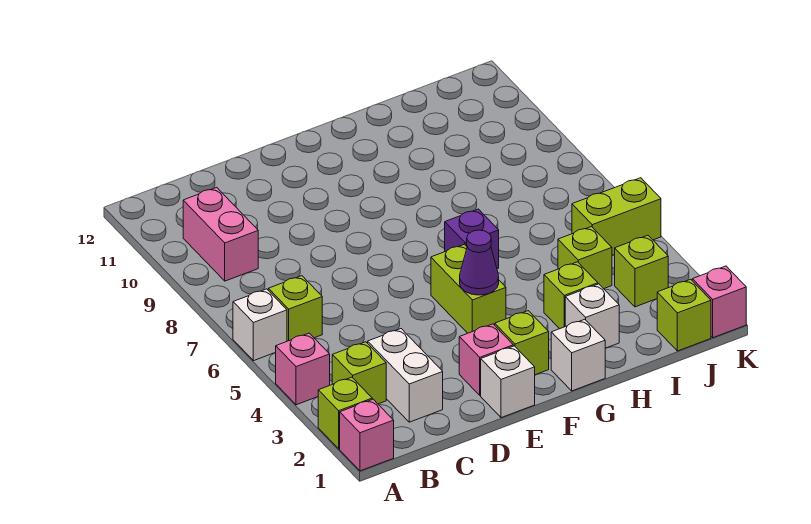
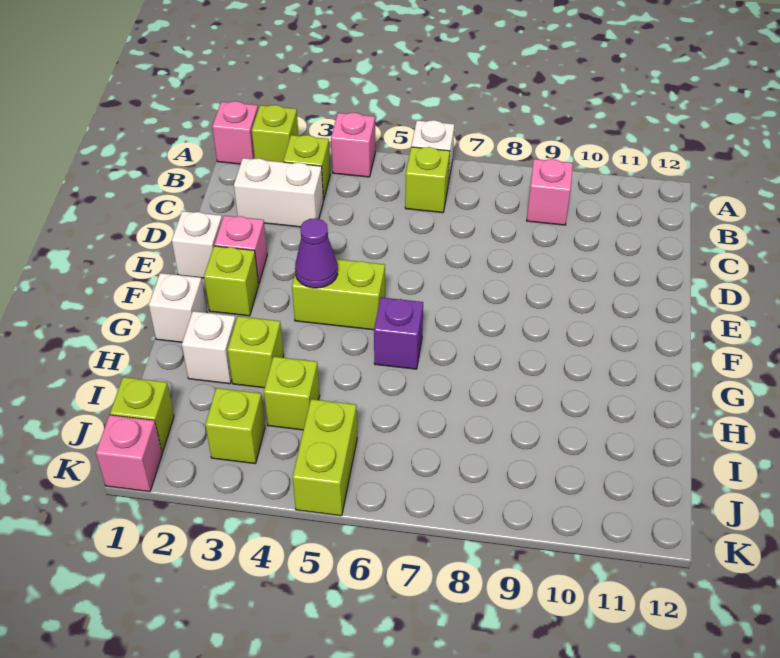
pink brick B9:B10 level 1 -> pink brick B9 level 1

